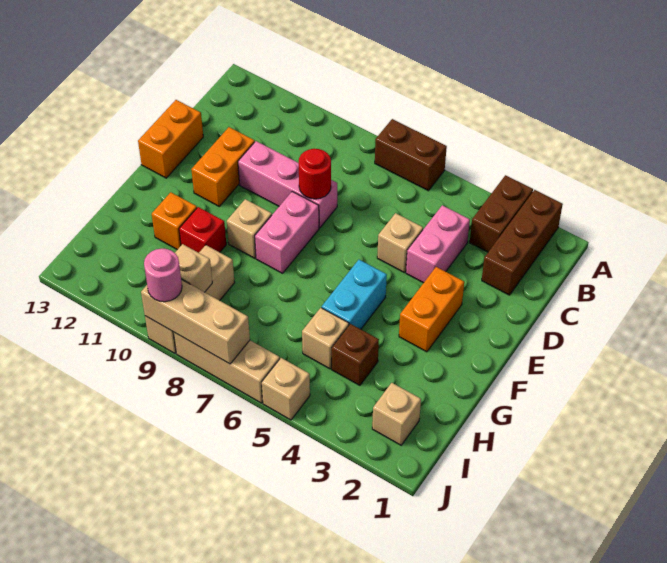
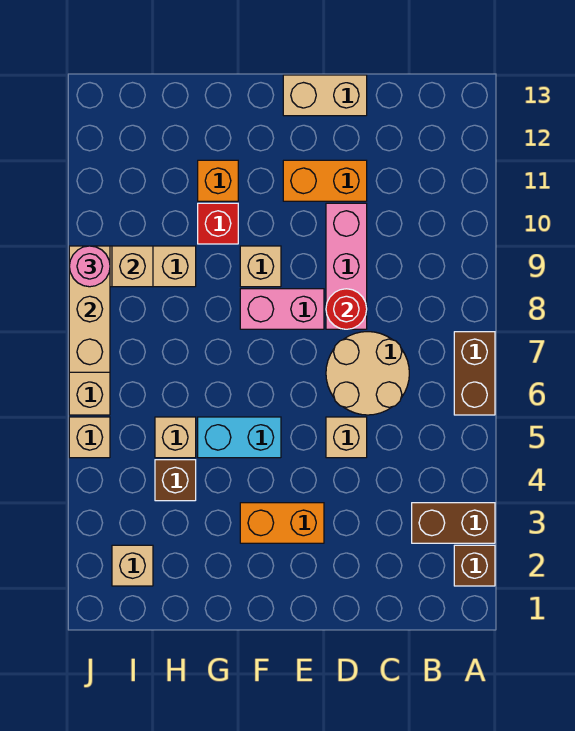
brown brick A2:C2 level 1 -> brown brick A2 level 1
pink brick C4:D4 level 1 -> none
none -> tan round brick C6:D7 level 1
orange brick D13:E13 level 1 -> tan brick D13:E13 level 1

